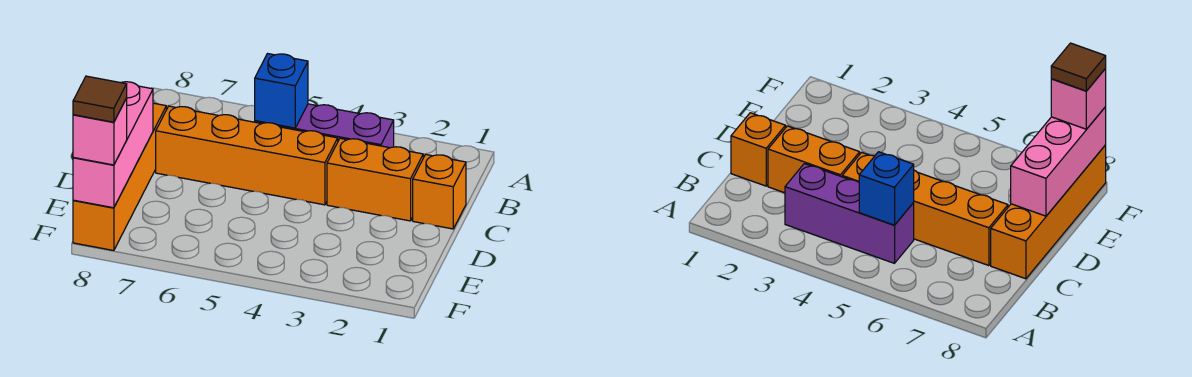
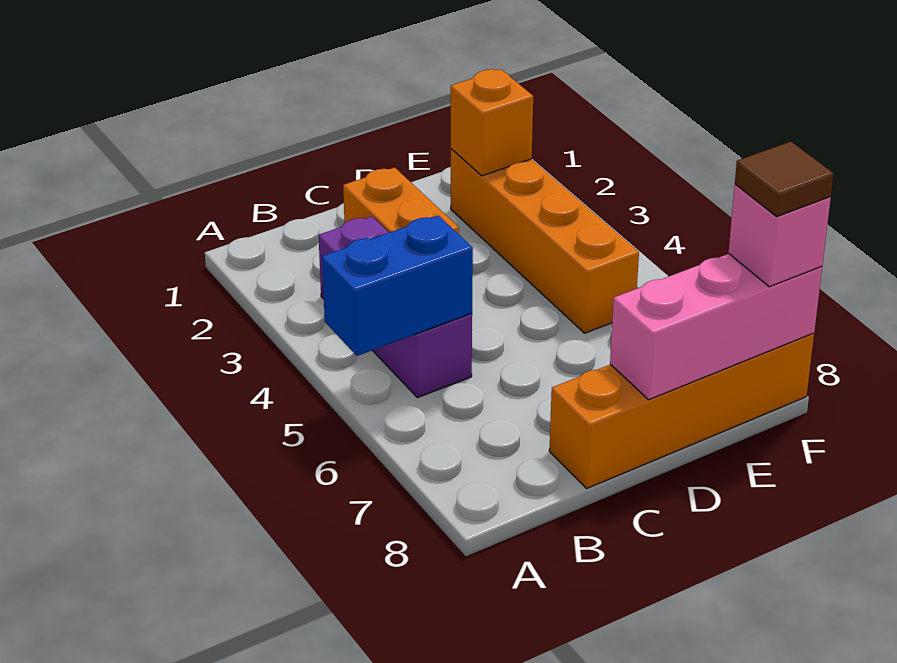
blue brick B5 level 2 -> blue brick A5:B5 level 2
orange brick C1 level 1 -> orange brick E2 level 2
orange brick C4:C7 level 1 -> orange brick E2:E5 level 1

